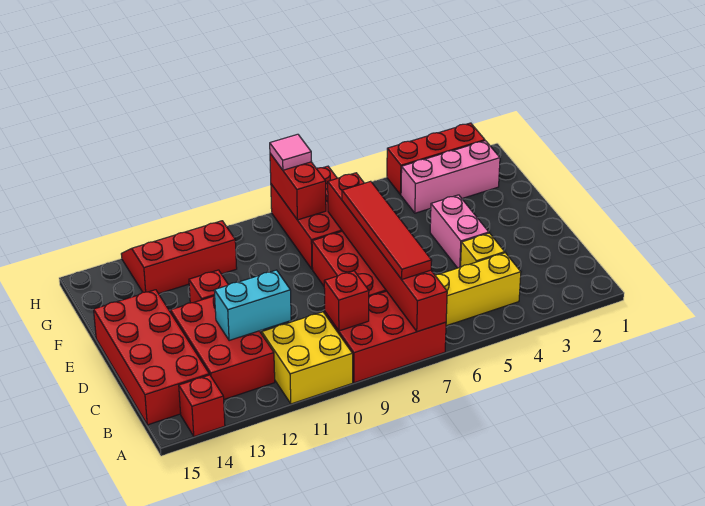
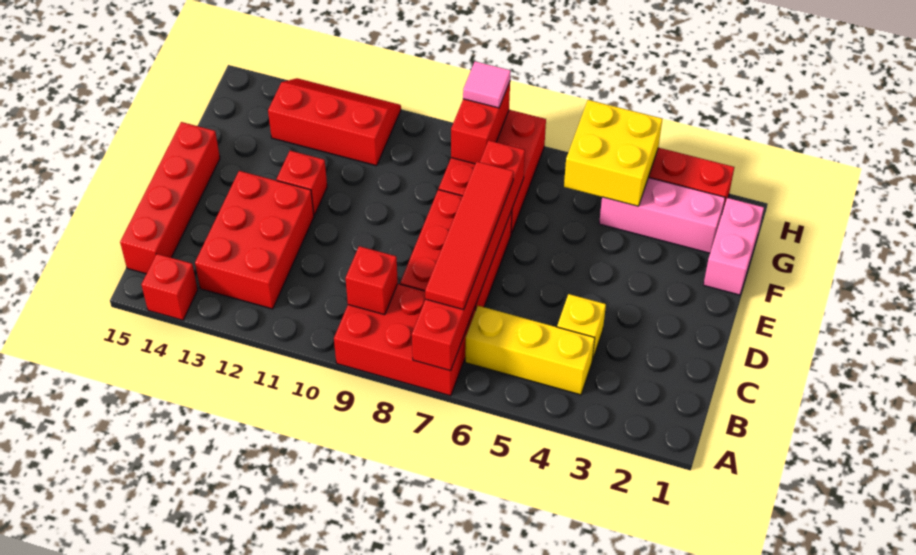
yellow brick A10:B11 level 1 -> yellow brick G4:H5 level 2
red brick B14:E15 level 1 -> red brick B15:E15 level 1
cyan brick C11:C12 level 2 -> none
pink brick D4:E4 level 1 -> pink brick F1:G1 level 1

